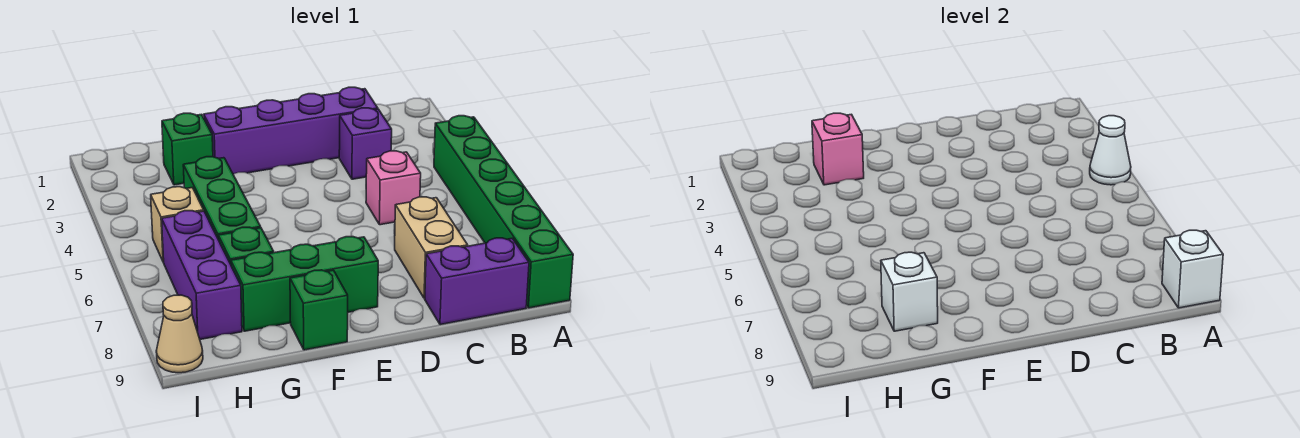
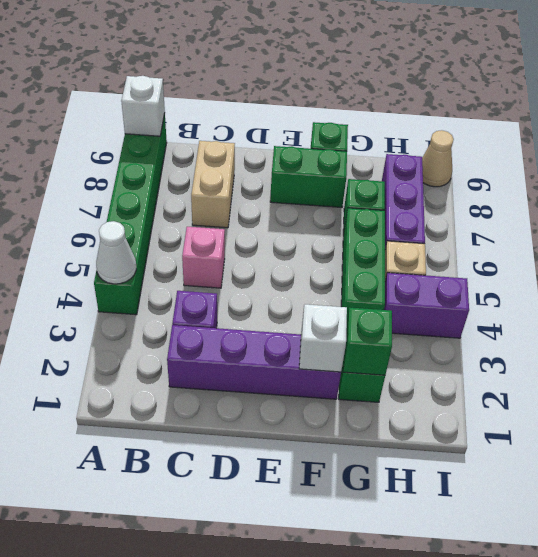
purple brick B9:C9 level 1 -> purple brick H4:I4 level 1
green brick E8:G8 level 1 -> green brick E8:F8 level 1
pink brick G2 level 2 -> green brick G2 level 2
white brick G8 level 2 -> white brick F2 level 2

